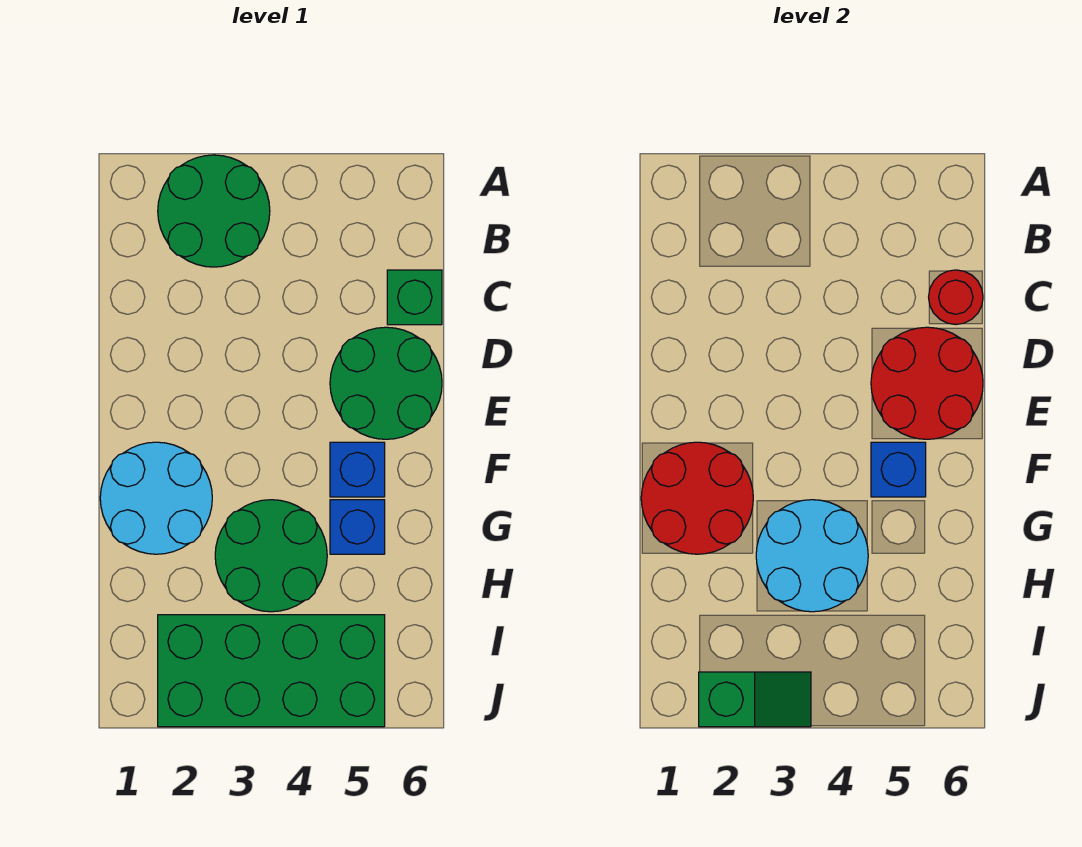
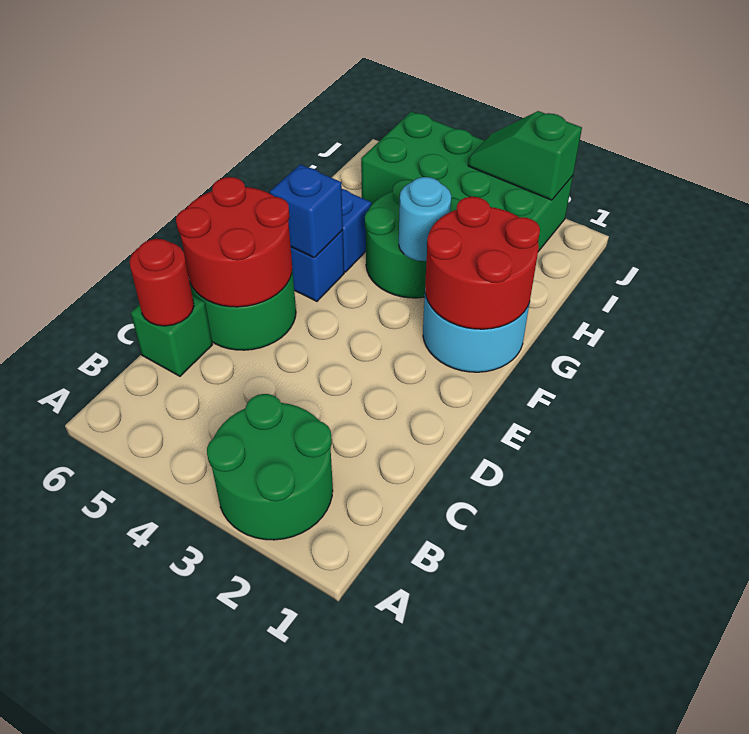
cyan round brick G3:H4 level 2 -> cyan round brick G3 level 2

